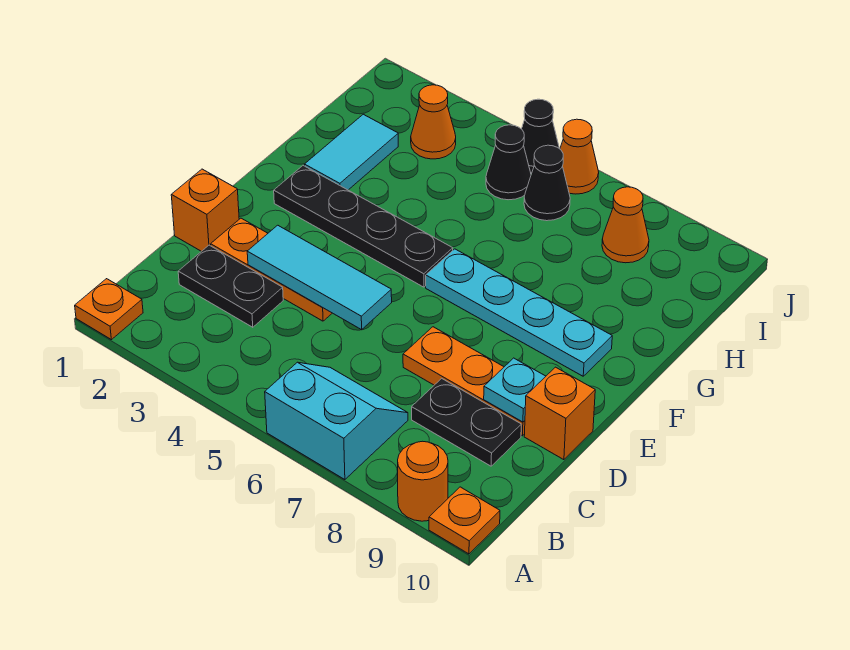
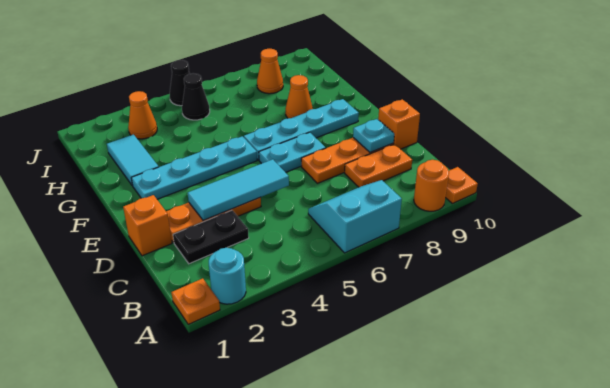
none -> cyan round brick A2 level 1
black plate C8:C9 level 1 -> orange plate C8:C9 level 1
none -> cyan plate E6:E7 level 1
black plate F2:F5 level 1 -> cyan plate F2:F5 level 1
black cone I6 level 1 -> none
orange cone J6 level 1 -> orange cone G8 level 1

